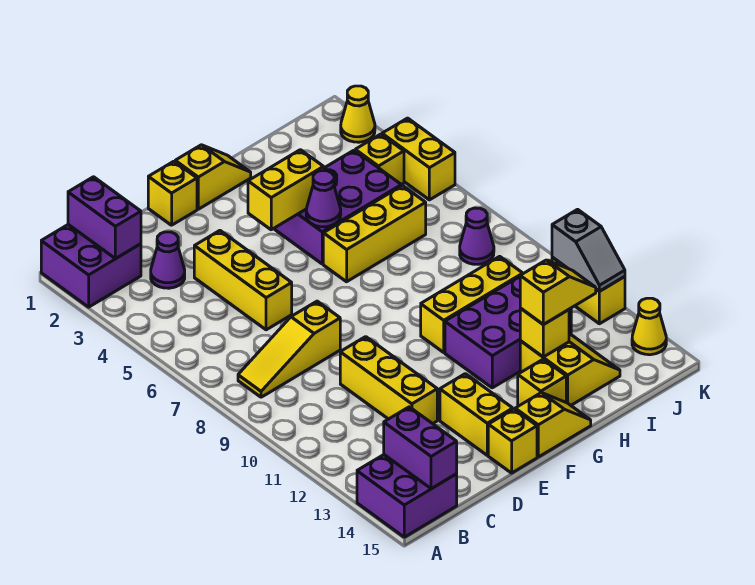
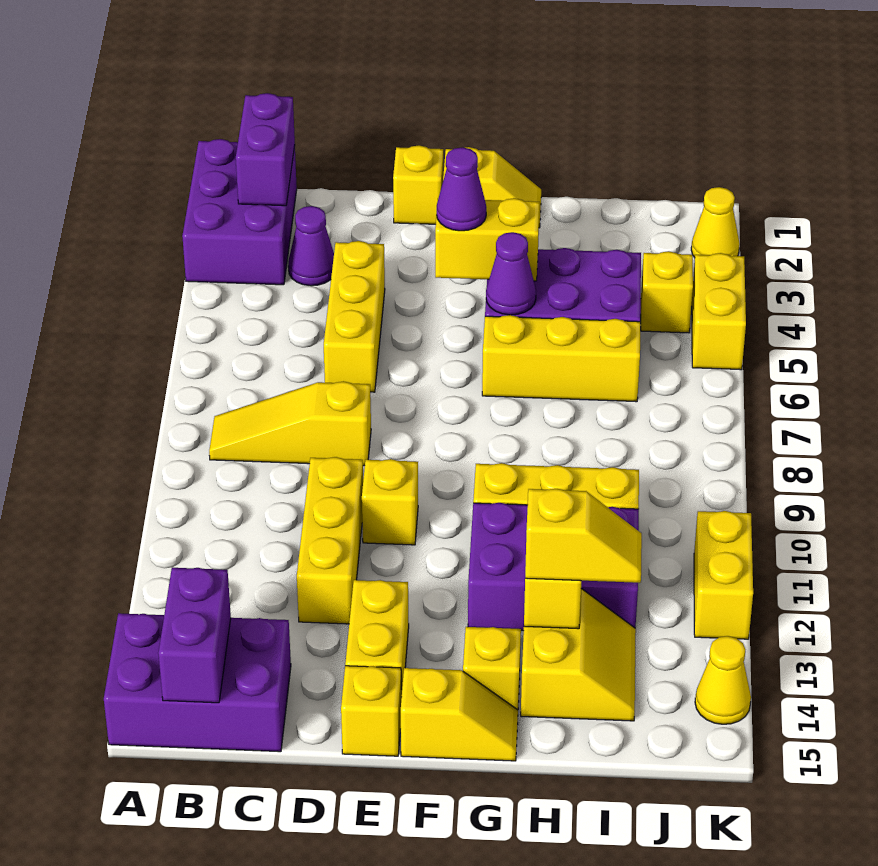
purple brick A1:B2 level 1 -> purple brick A1:B3 level 1
purple brick A14:B15 level 1 -> purple brick A14:C15 level 1
none -> yellow brick E10 level 1
purple cone J8 level 1 -> purple cone F4 level 3
grey slope K11:K12 level 2 top 11 -> none

